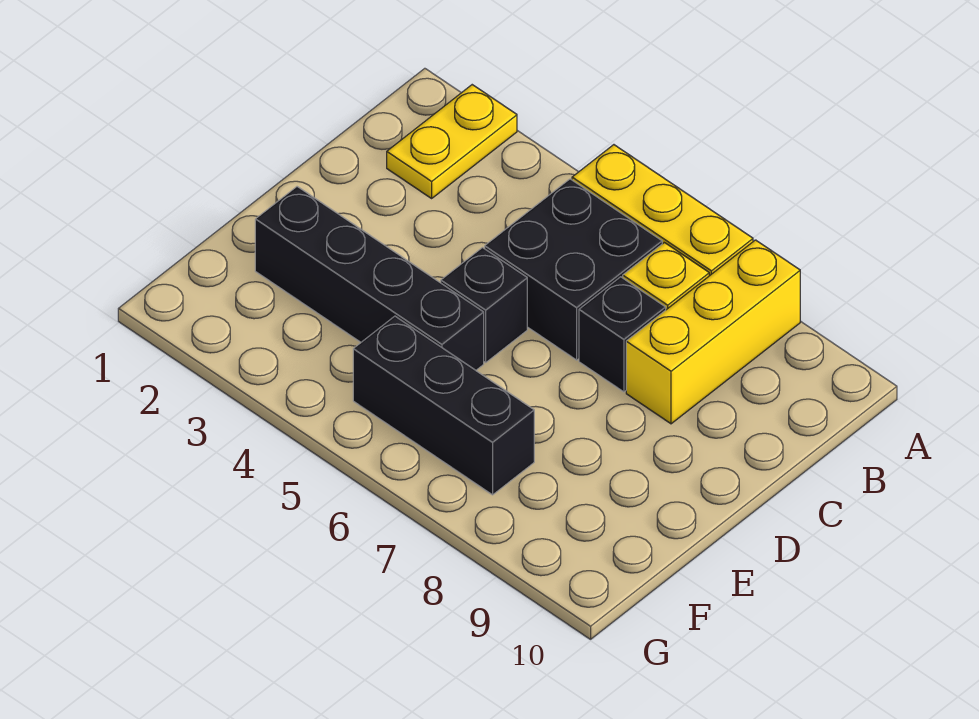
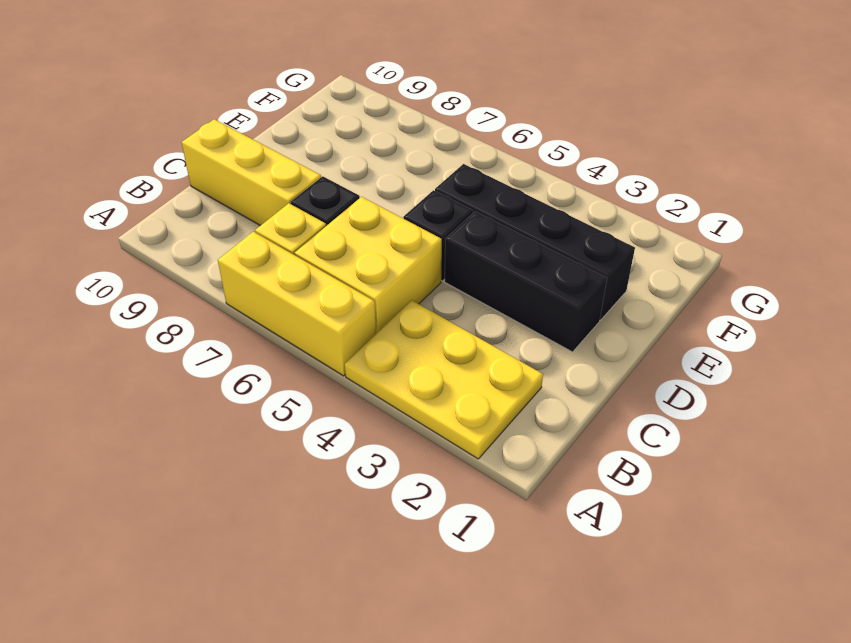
yellow plate A2:B2 level 1 -> yellow plate A2:B4 level 1
yellow brick A8:C8 level 1 -> yellow brick C8:C10 level 1
black brick B5:C6 level 1 -> yellow brick B5:C6 level 1
black brick F5:F7 level 1 -> black brick D2:D4 level 1

